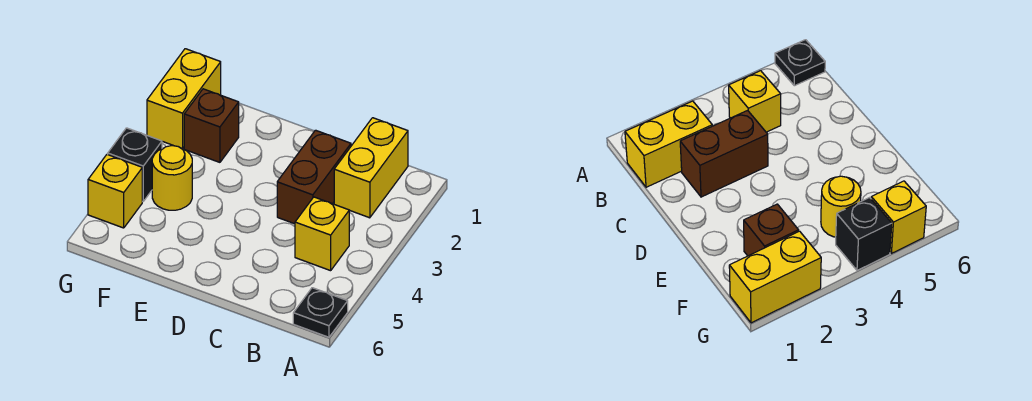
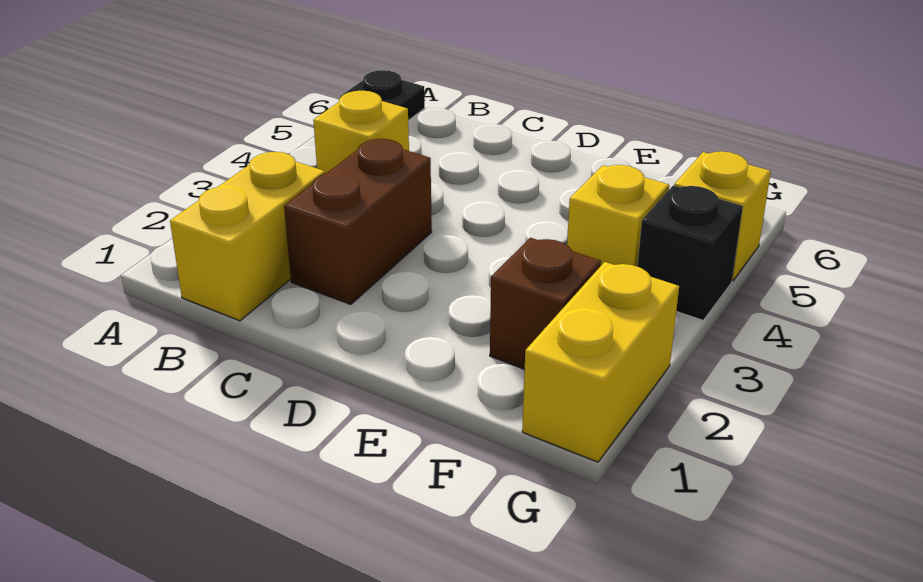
yellow round brick F4 level 1 -> yellow brick F4 level 1

